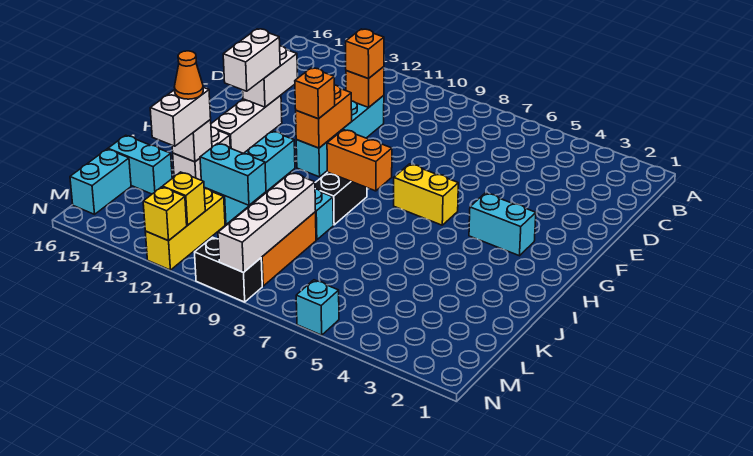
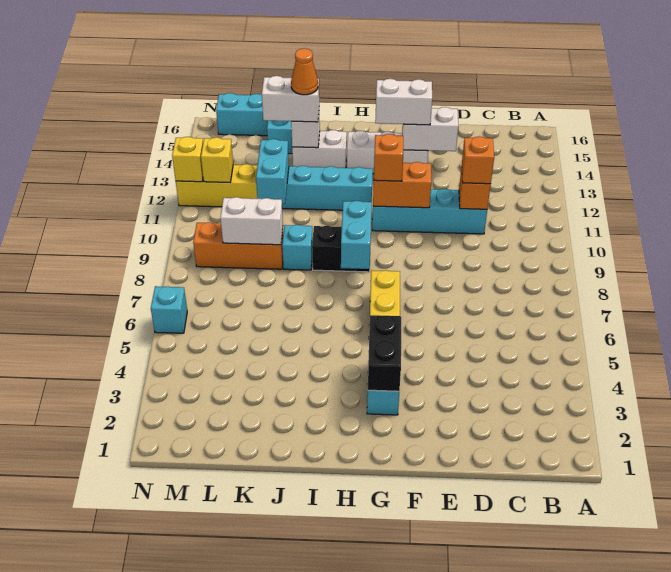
orange brick H8:H9 level 2 -> cyan brick H8:H9 level 2
white brick K9:N9 level 2 -> white brick K9:L9 level 2
black brick N9:N10 level 1 -> black brick G3:G4 level 2

